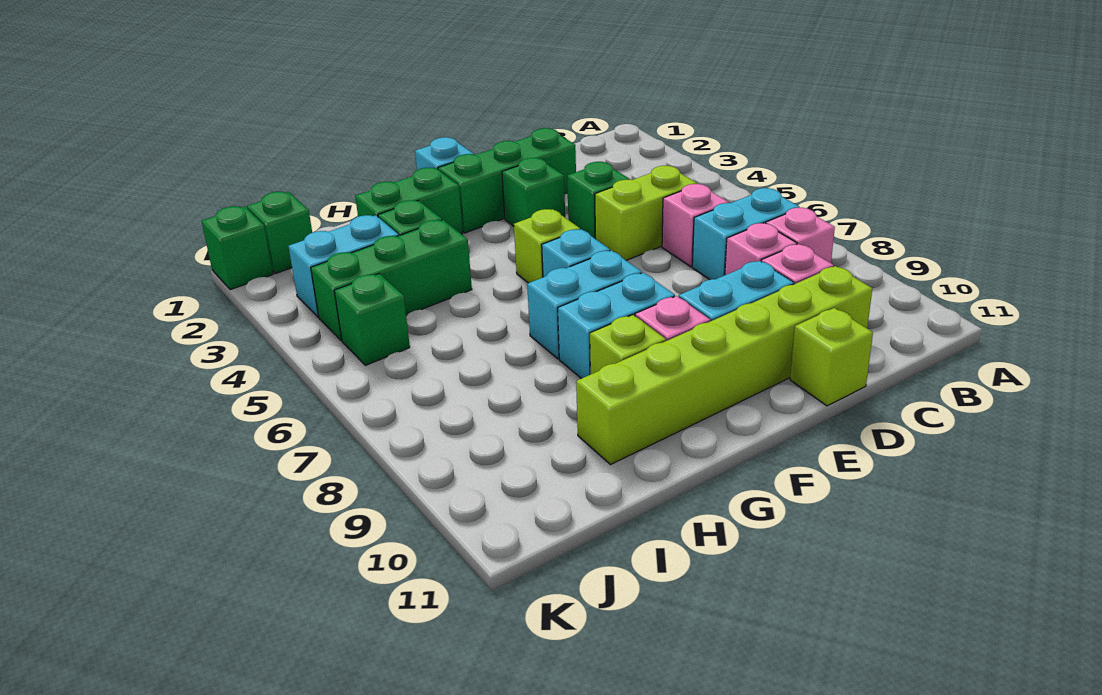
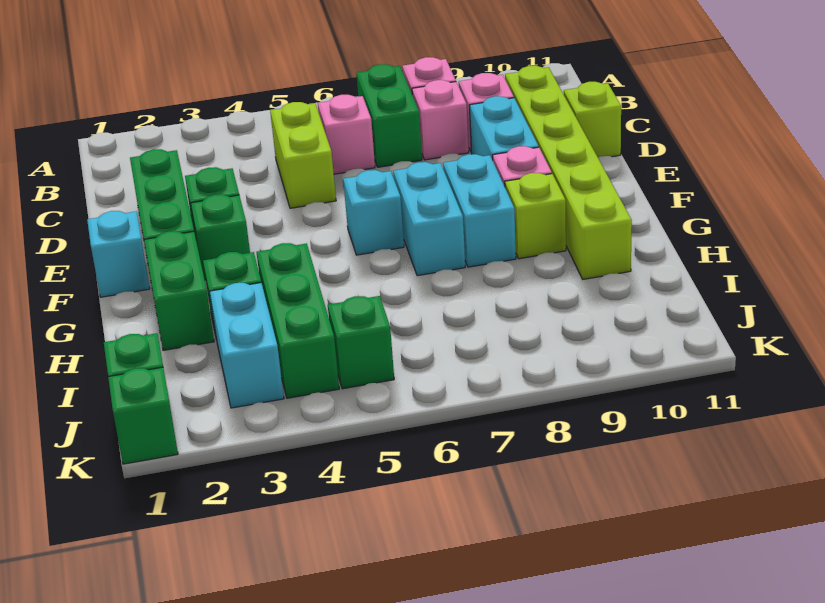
cyan brick B7:C7 level 1 -> green brick B7:C7 level 1
green brick D4 level 1 -> green brick F3 level 1
lime brick F5 level 1 -> none

